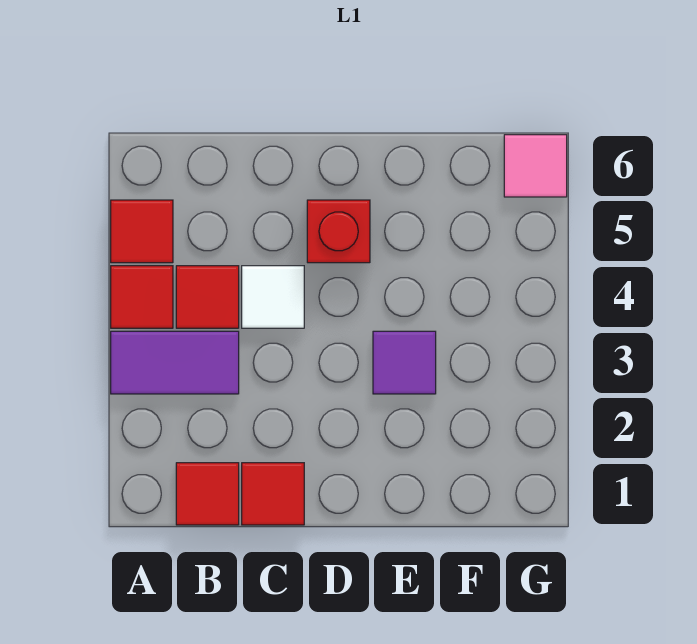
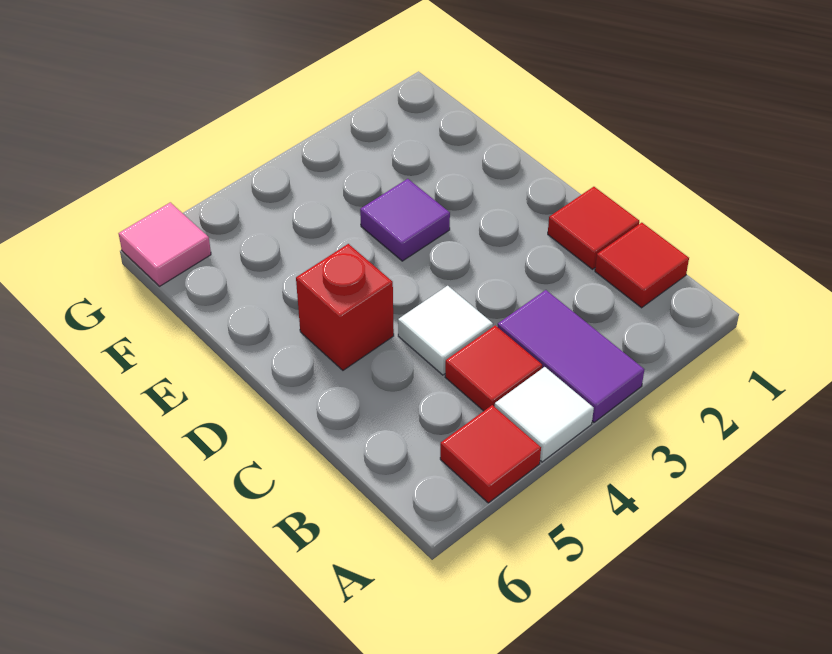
red tile A4 level 1 -> white tile A4 level 1

